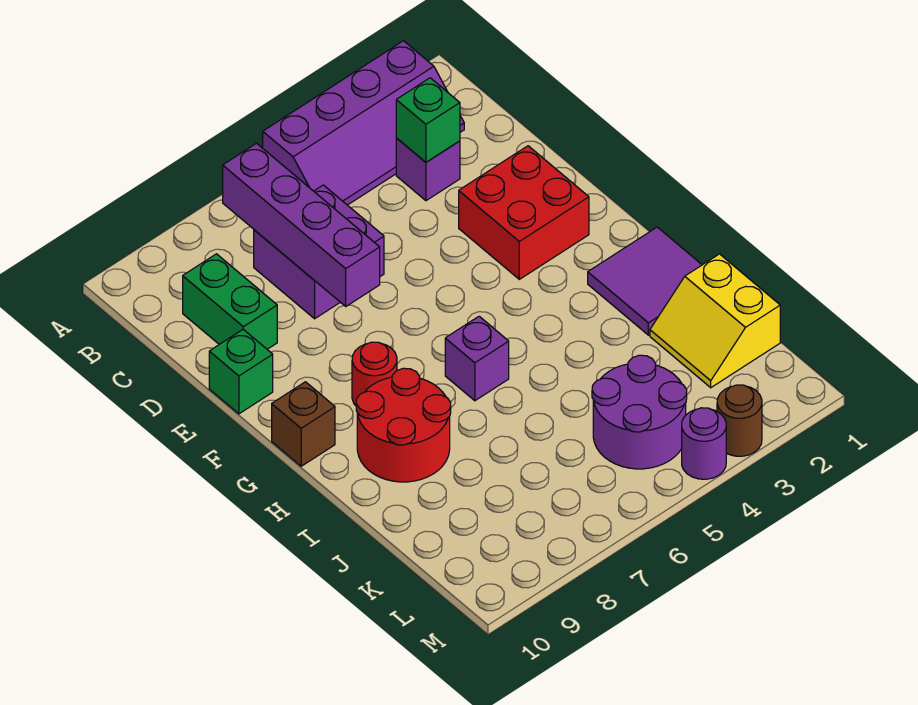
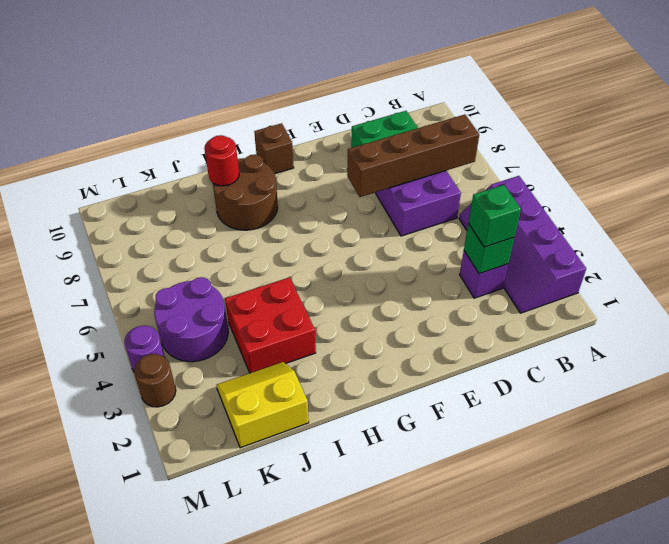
purple brick B7:E7 level 2 -> brown brick B7:E7 level 2
red brick E2:F3 level 1 -> red brick I3:J4 level 1
green brick E10 level 1 -> green brick C3 level 3
red round brick G8 level 1 -> red round brick I9 level 2
purple tile H1:I2 level 1 -> none
purple brick H6 level 1 -> none
red round brick H8:I9 level 1 -> brown round brick H8:I9 level 1

